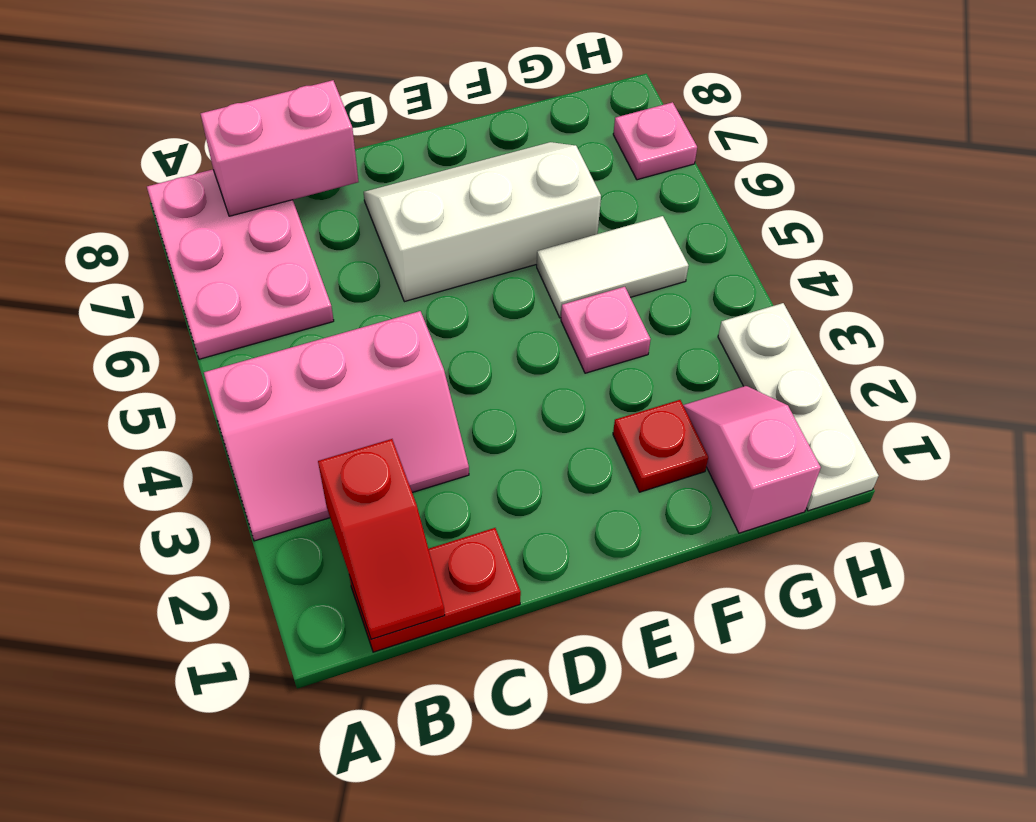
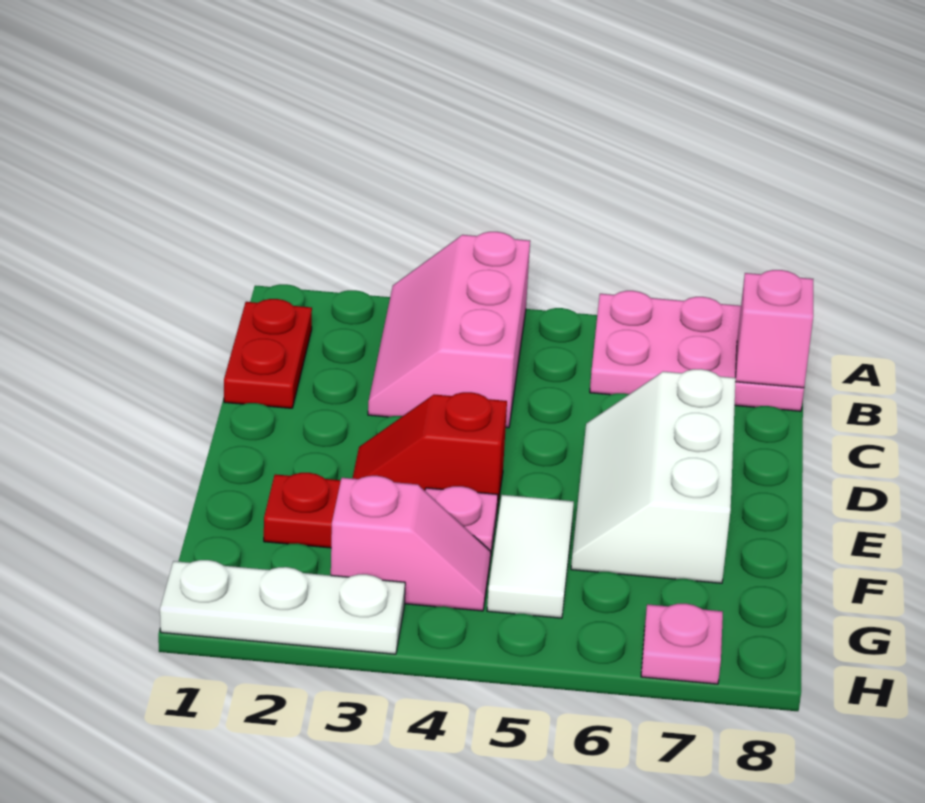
red slope B1:B2 level 2 top 2 -> red slope E3:E4 level 1 top 4
pink brick B8:C8 level 2 -> pink brick B8 level 2
white slope D6:F7 level 1 top 6 -> white slope D6:F7 level 1 top 7
pink slope G1:G2 level 1 top 1 -> pink slope G3:G4 level 1 top 3

